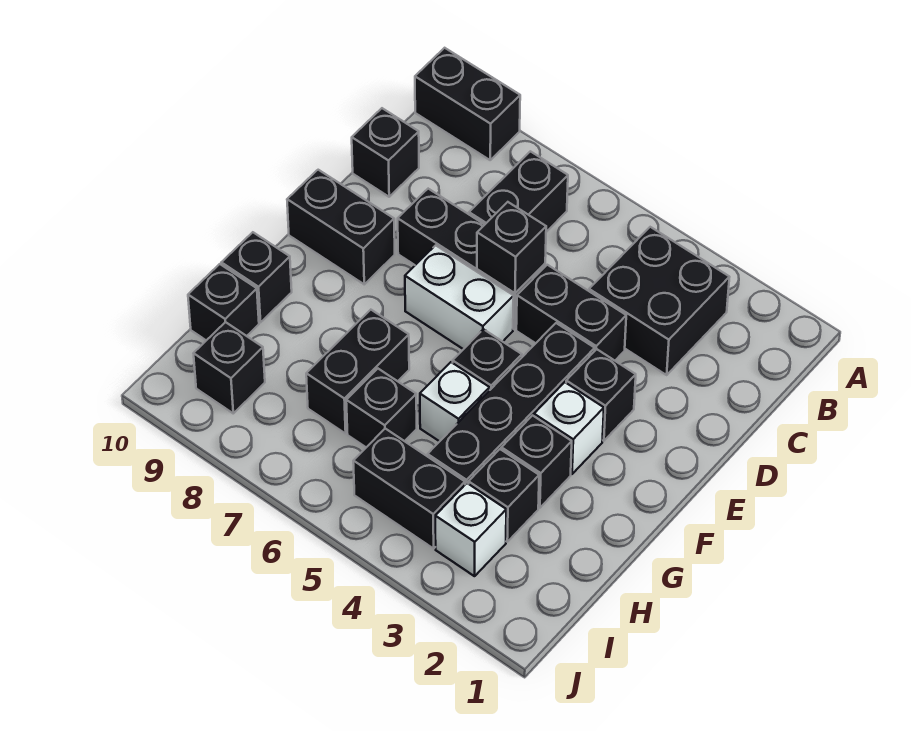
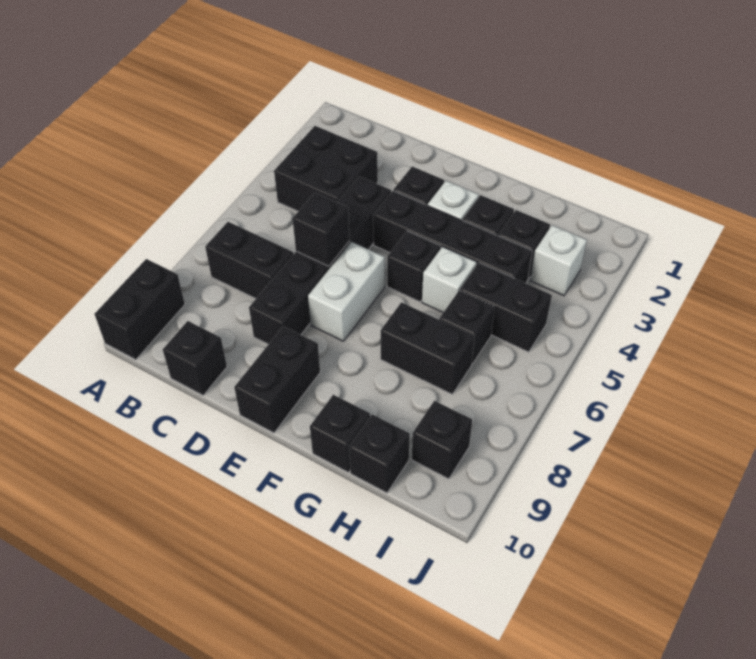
black brick I4:I5 level 1 -> black brick H5:I5 level 1

